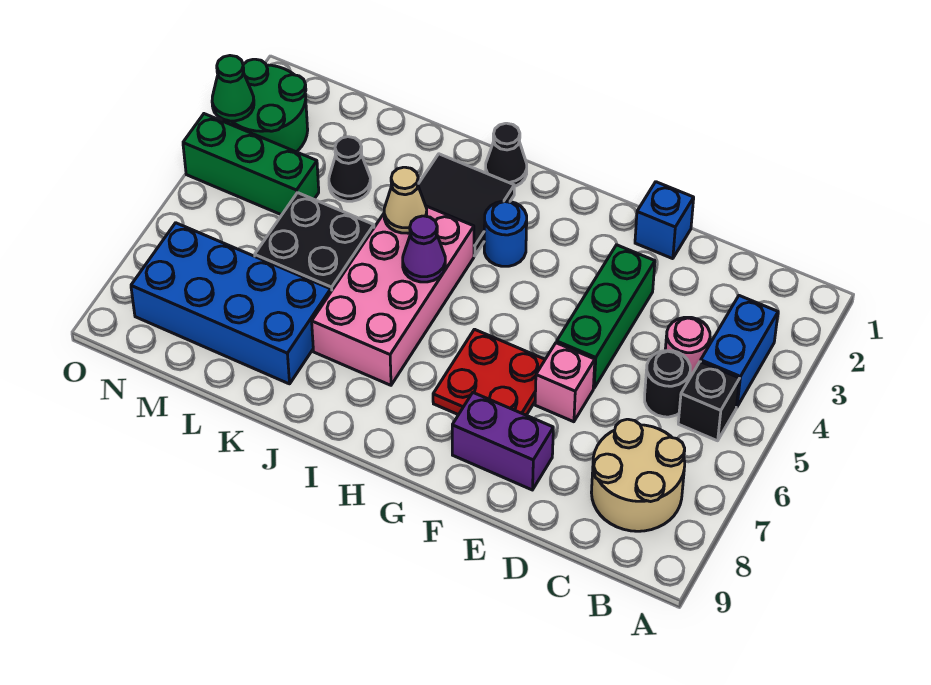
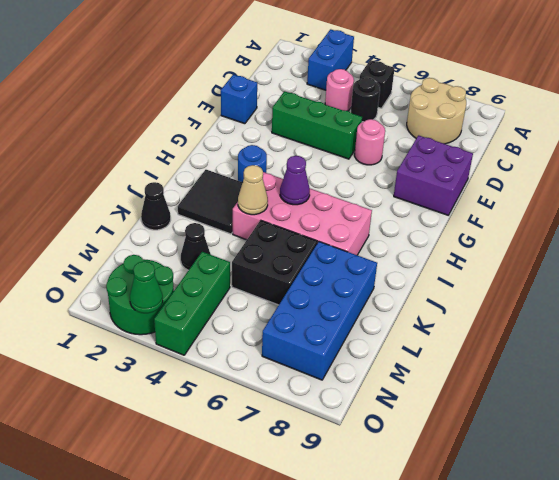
blue brick B3:B4 level 1 -> blue brick A3:B3 level 1
pink brick E6 level 1 -> pink round brick E6 level 1
purple brick E8:F8 level 1 -> purple brick E8:F9 level 1
red plate F6:G7 level 1 -> none
black cone I1 level 1 -> black cone K1 level 1

